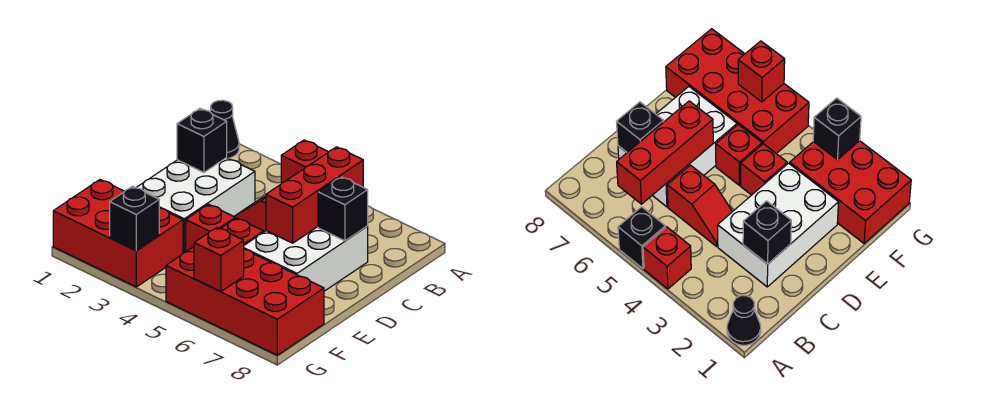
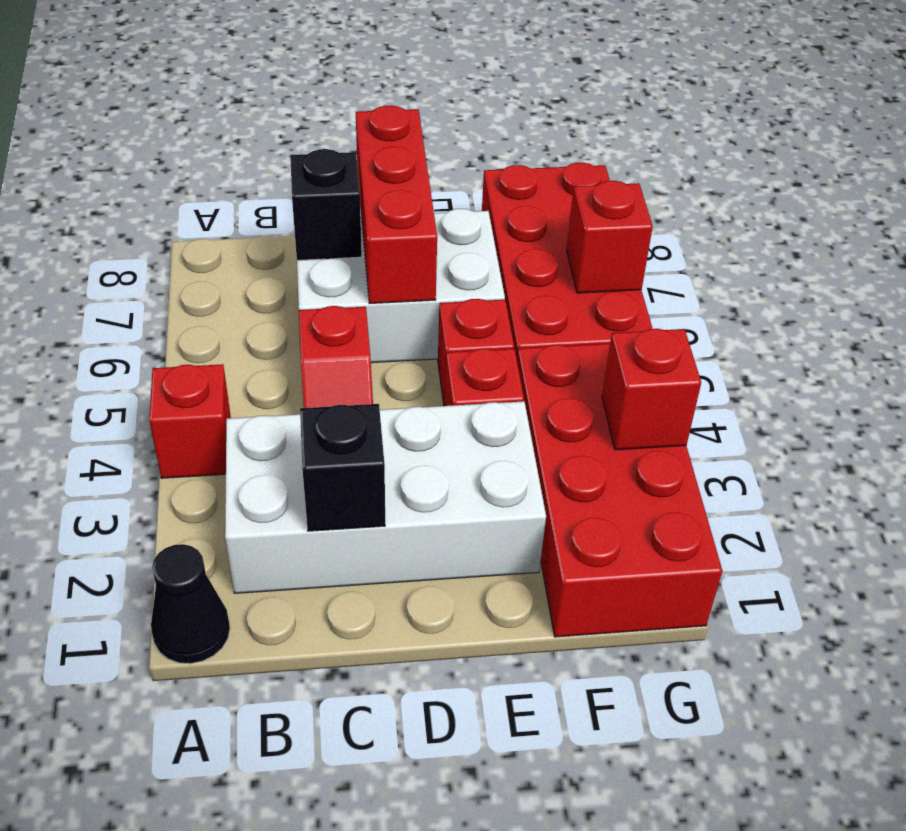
black brick A5 level 1 -> none
red brick B6:D6 level 2 -> red brick D6:D8 level 2
white brick C2:E3 level 1 -> white brick B2:E3 level 1
red brick F1:G3 level 1 -> red brick F1:G4 level 1
black brick G3 level 2 -> red brick G3 level 2

